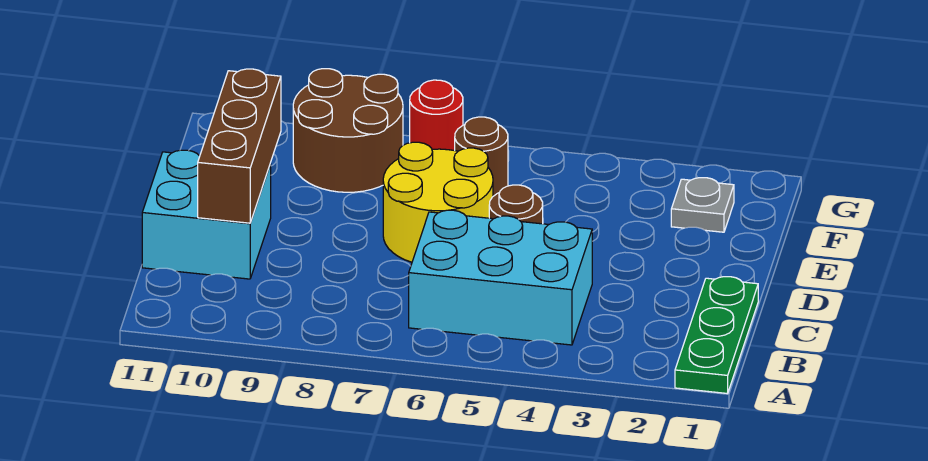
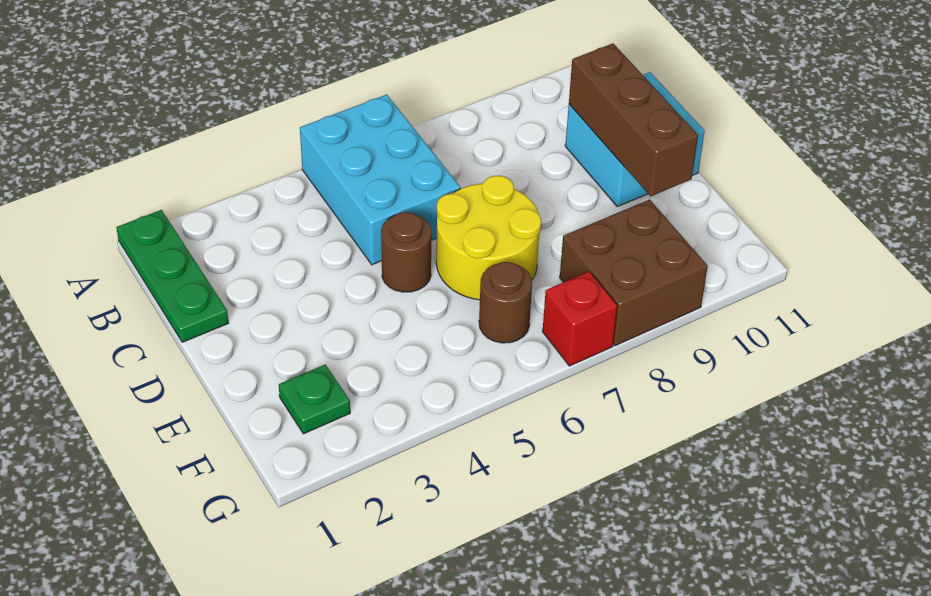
cyan brick B4:C6 level 1 -> cyan brick A5:C6 level 1
grey plate F2 level 1 -> green plate F2 level 1
brown round brick F8:G9 level 1 -> brown brick F8:G9 level 1
red round brick G7 level 1 -> red brick G7 level 1

